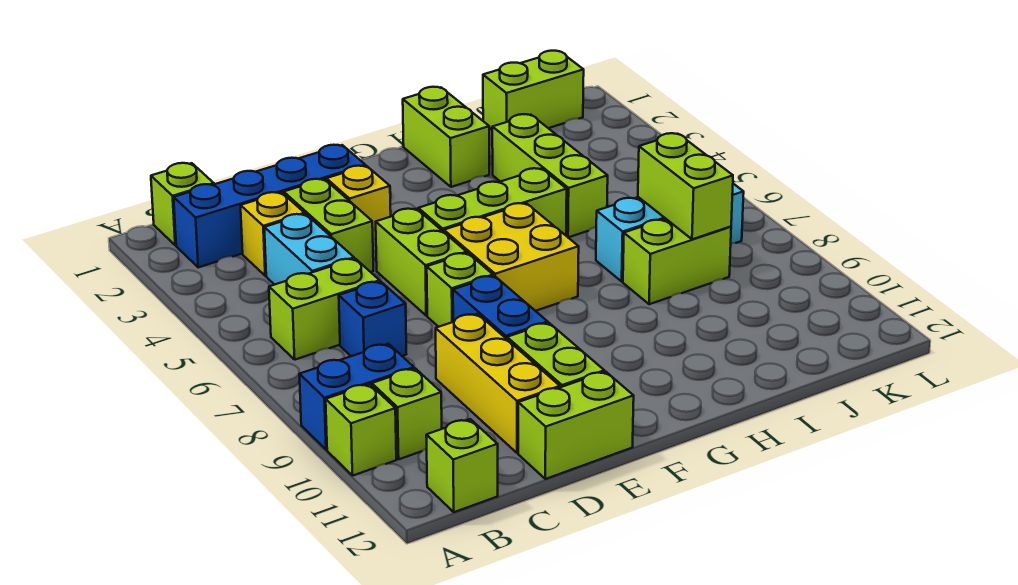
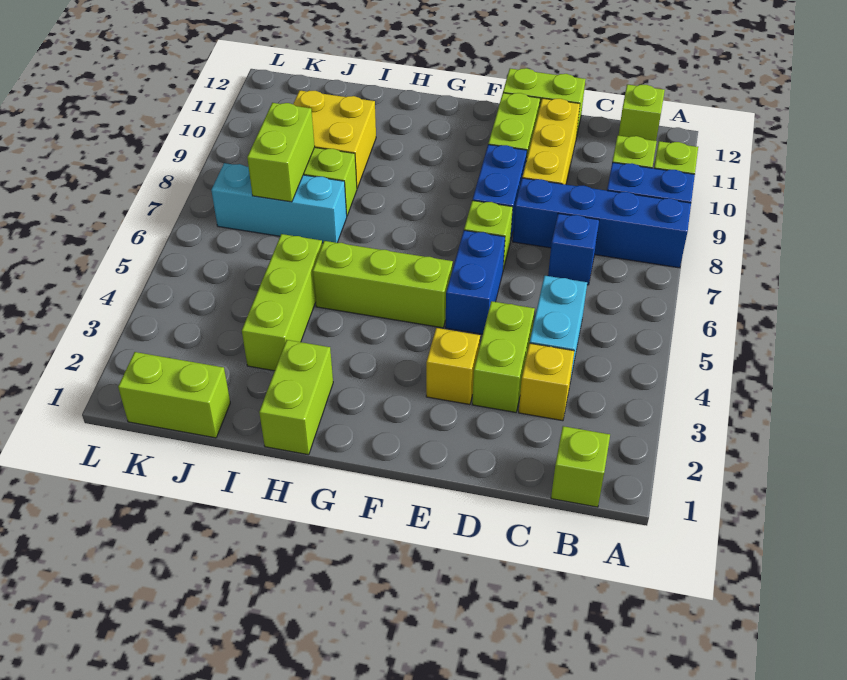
blue brick B2:E2 level 1 -> blue brick A8:D8 level 1
lime brick B6:C6 level 1 -> none
lime brick E5:E6 level 1 -> blue brick E5:E6 level 1
yellow brick F6:G7 level 1 -> yellow brick I9:J10 level 1

